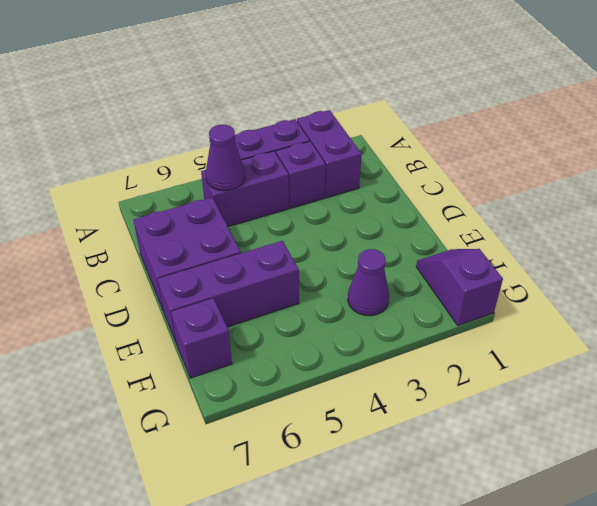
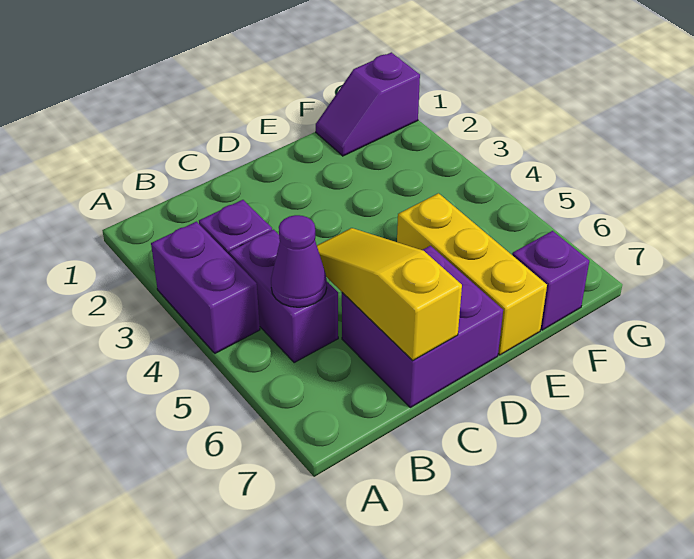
purple brick A2:B2 level 1 -> none
none -> yellow slope C5:C7 level 2 top 7
purple brick E5:E7 level 1 -> yellow brick E5:E7 level 1
purple cone F3 level 1 -> none

